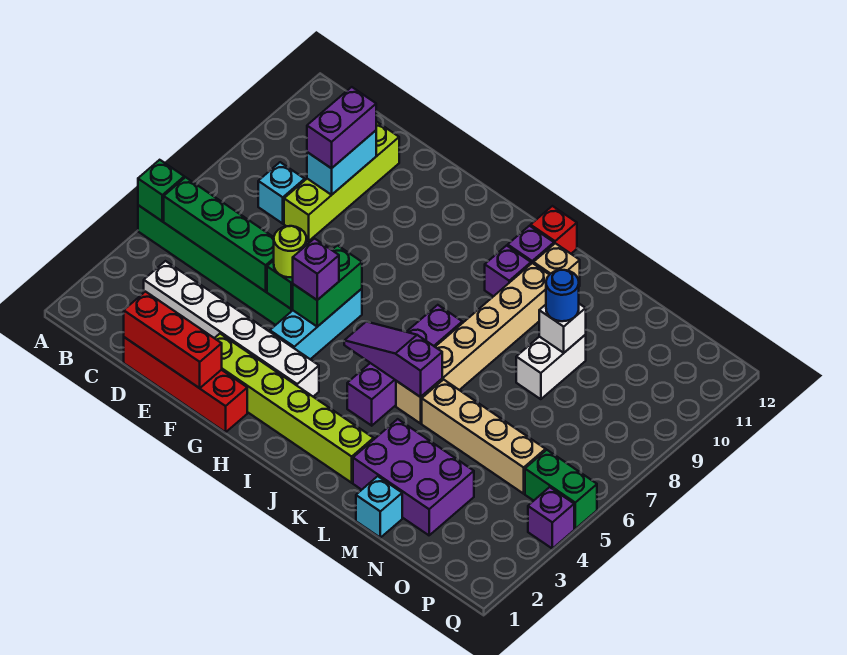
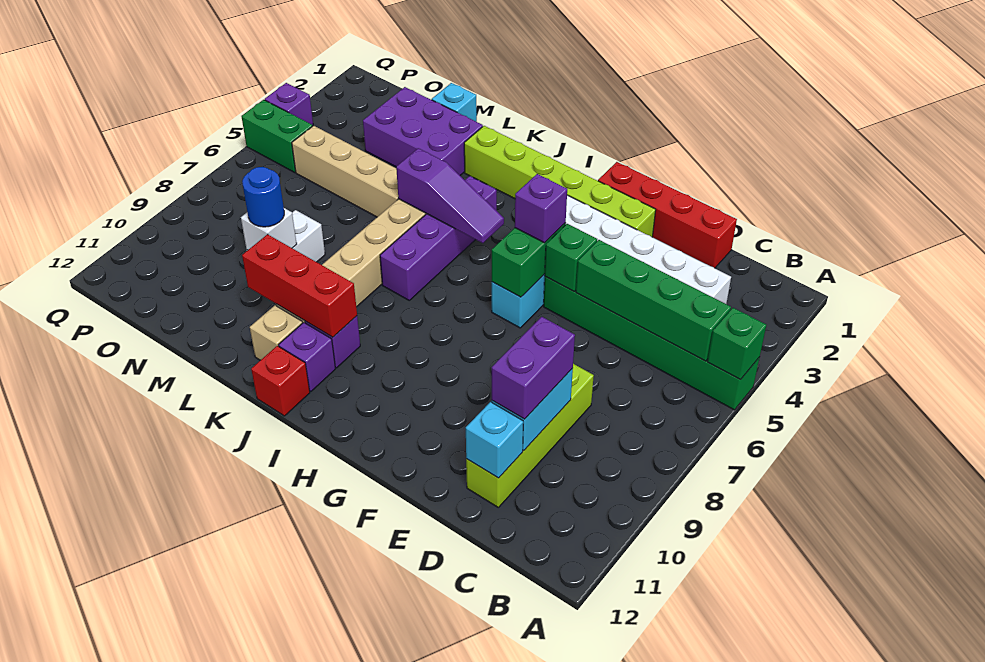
cyan brick C8 level 1 -> cyan brick D11 level 2
red brick D1:F1 level 2 -> red brick J10:L10 level 2
lime round brick F5 level 3 -> none

